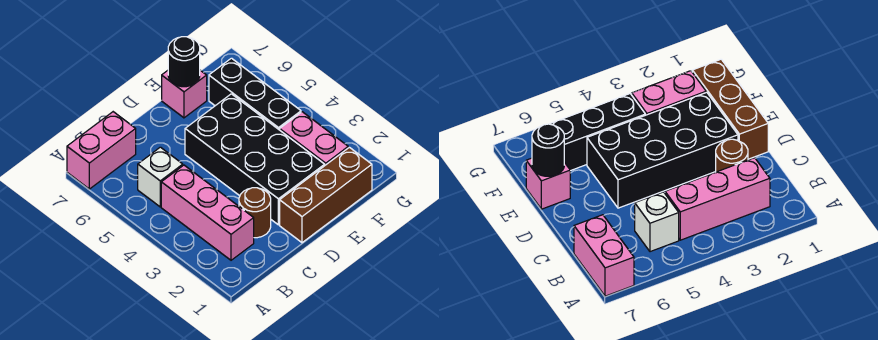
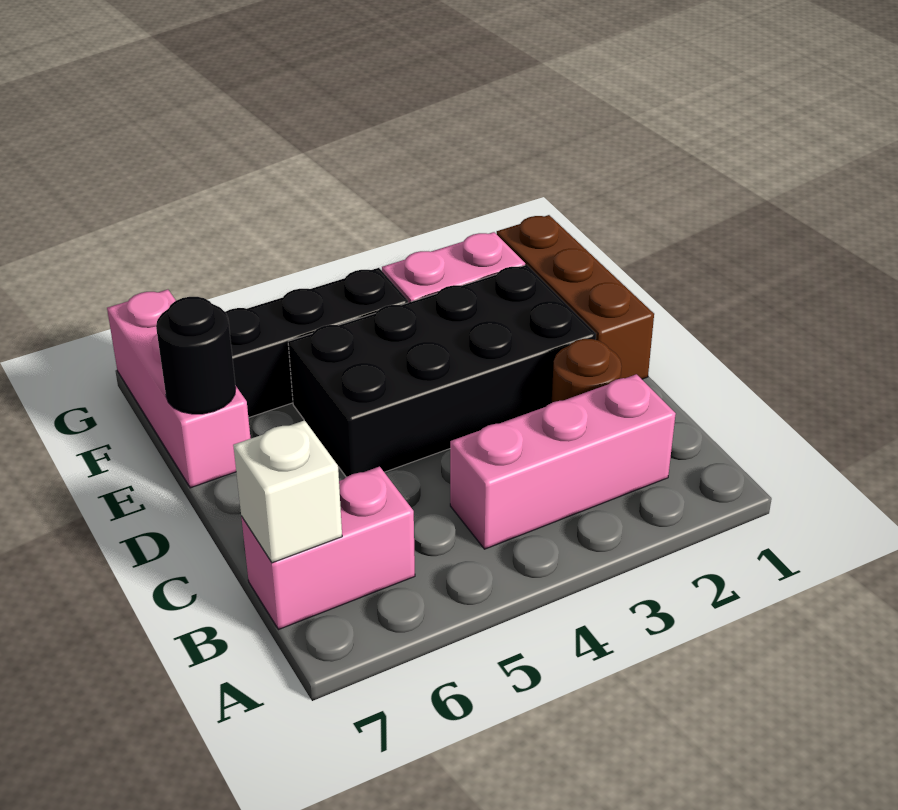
pink brick A7:B7 level 1 -> pink brick B6:B7 level 1
white brick B5 level 1 -> white brick B7 level 2
pink brick E7 level 1 -> pink brick E7:G7 level 1

